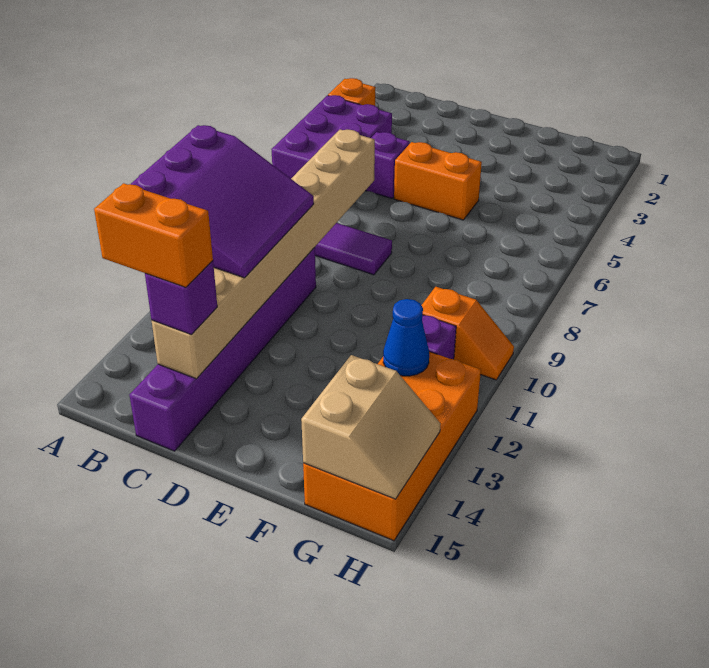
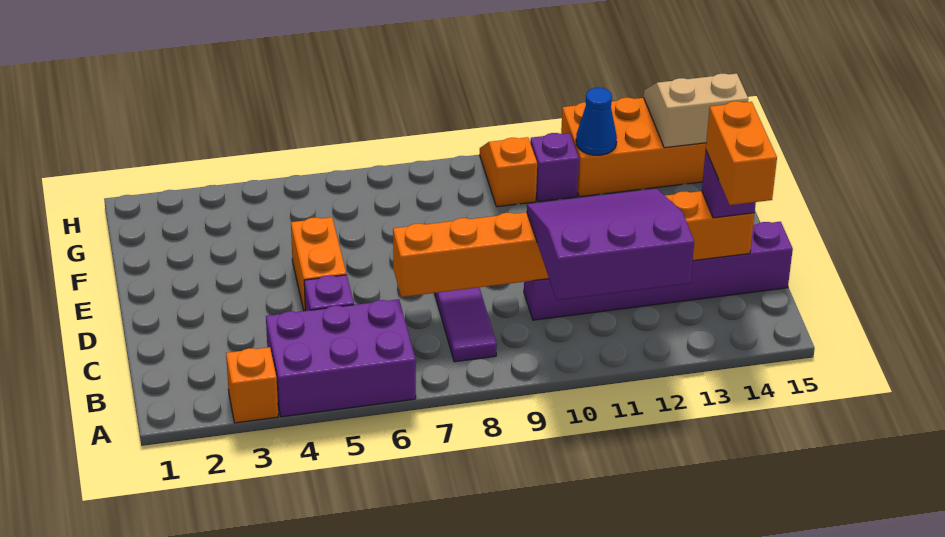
tan brick C7:C14 level 2 -> orange brick C7:C14 level 2

